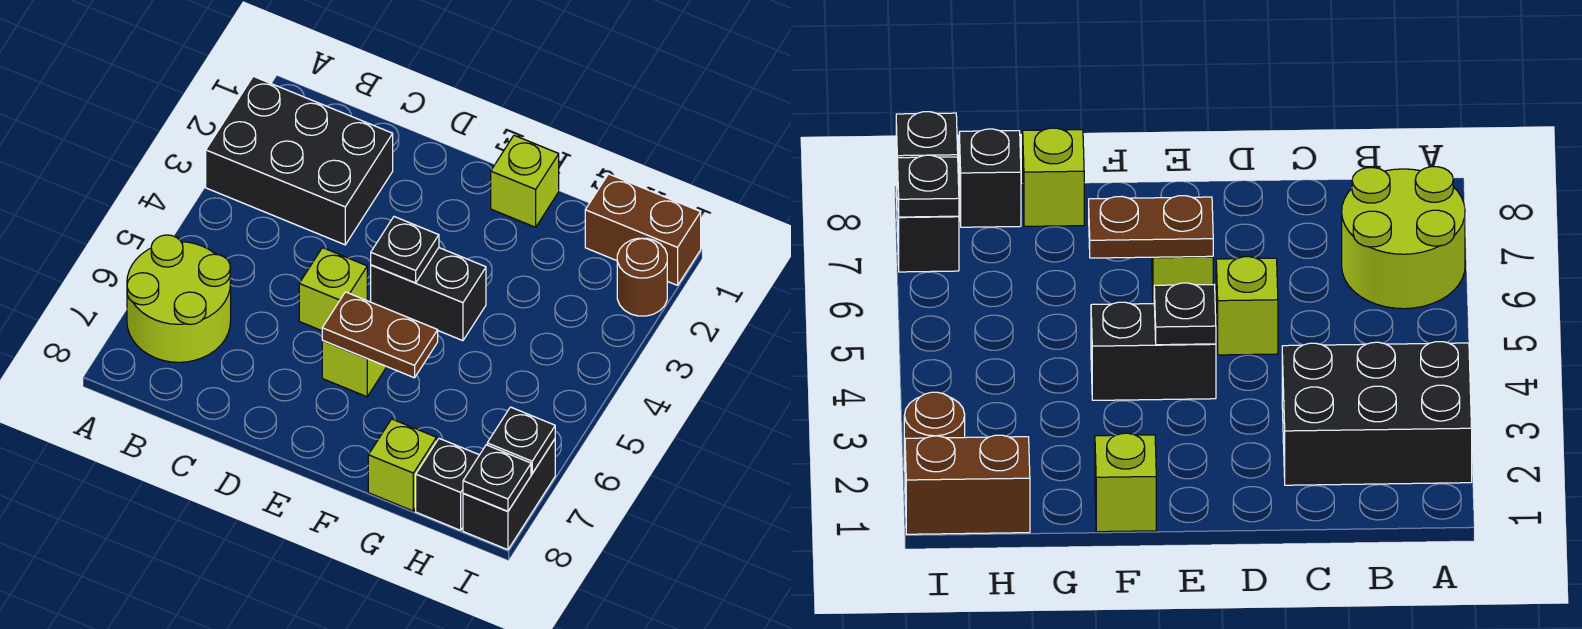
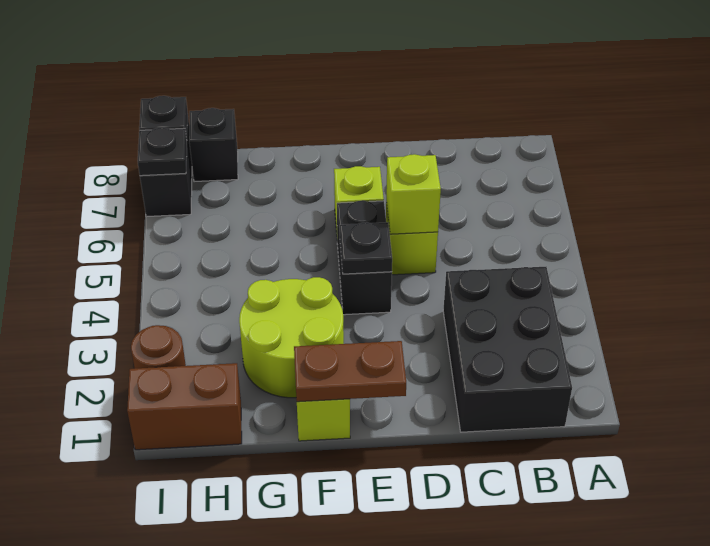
black brick A2:C3 level 1 -> black brick B1:C3 level 1
lime round brick A6:B7 level 1 -> lime round brick F2:G3 level 1
black brick E4:F4 level 1 -> black brick E4:E5 level 1
brown plate E6:F6 level 2 -> brown plate E1:F1 level 2
lime brick G8 level 1 -> lime brick D5 level 2

